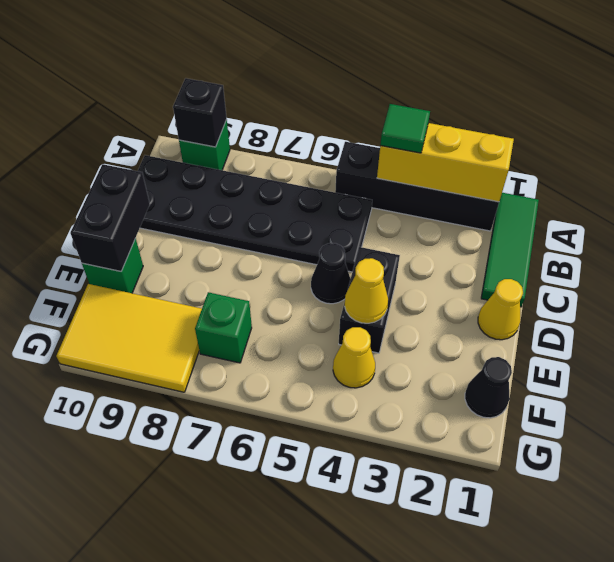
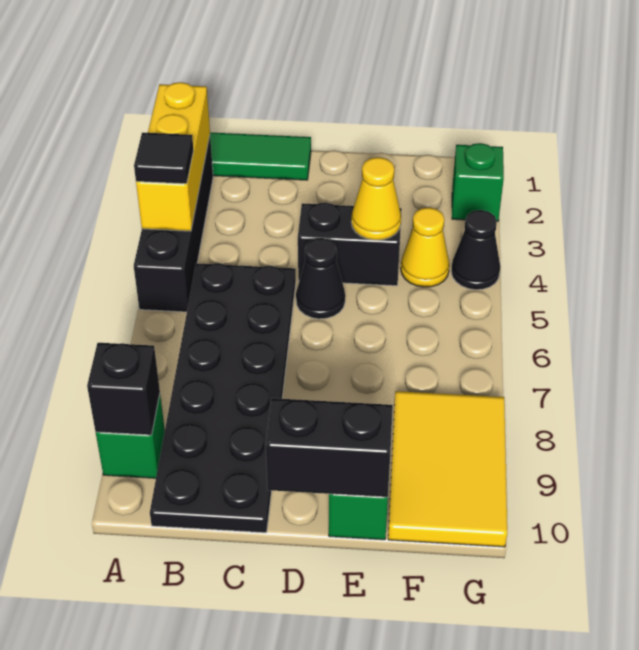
green tile A4 level 3 -> black tile A4 level 3
yellow cone D1 level 1 -> none
black cone F1 level 1 -> black cone G4 level 1
green brick F7 level 1 -> green brick G2 level 1

